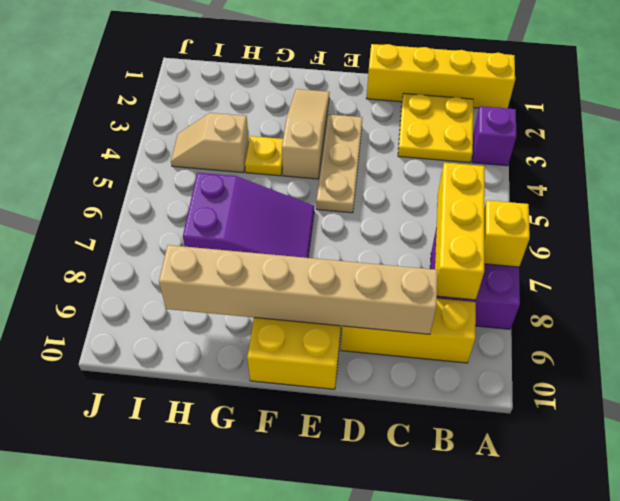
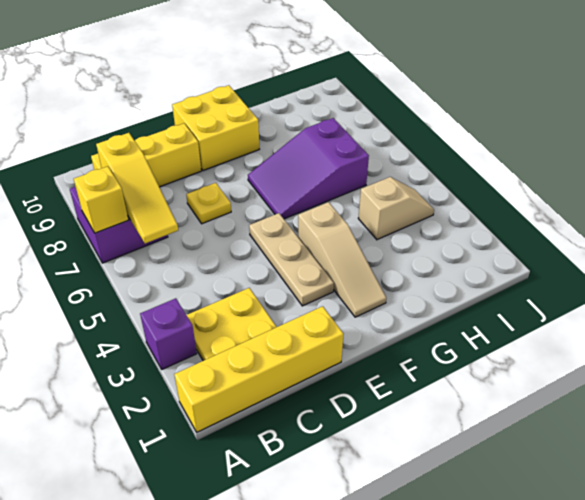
yellow brick B6:B8 level 2 -> yellow slope B6:B8 level 2 top 8
tan brick C9:H9 level 2 -> none
yellow plate G4 level 1 -> yellow plate D7 level 1

